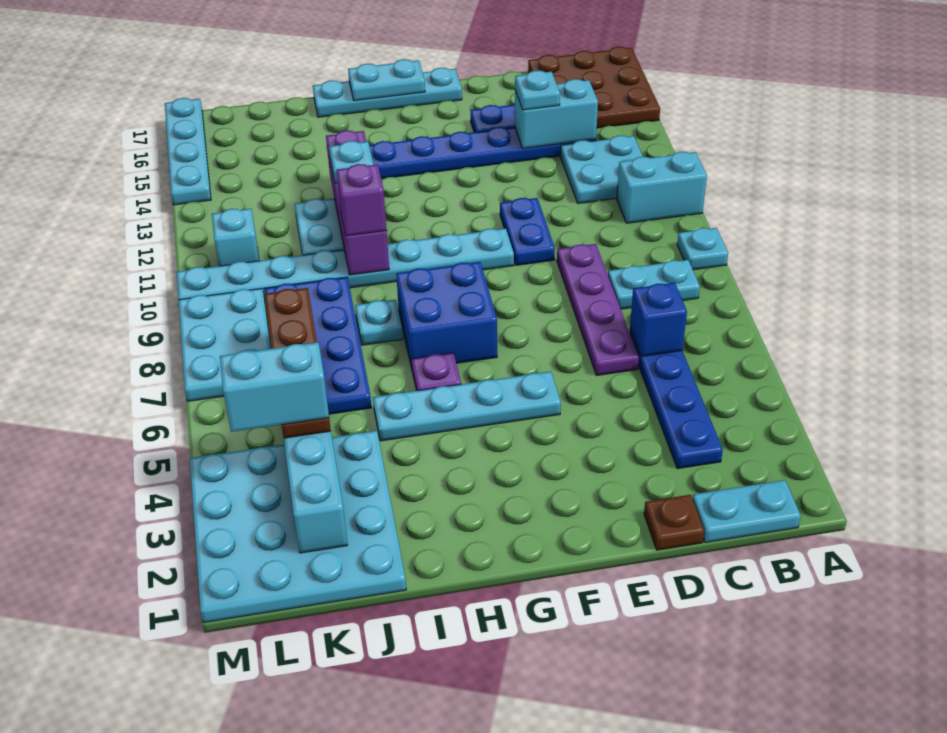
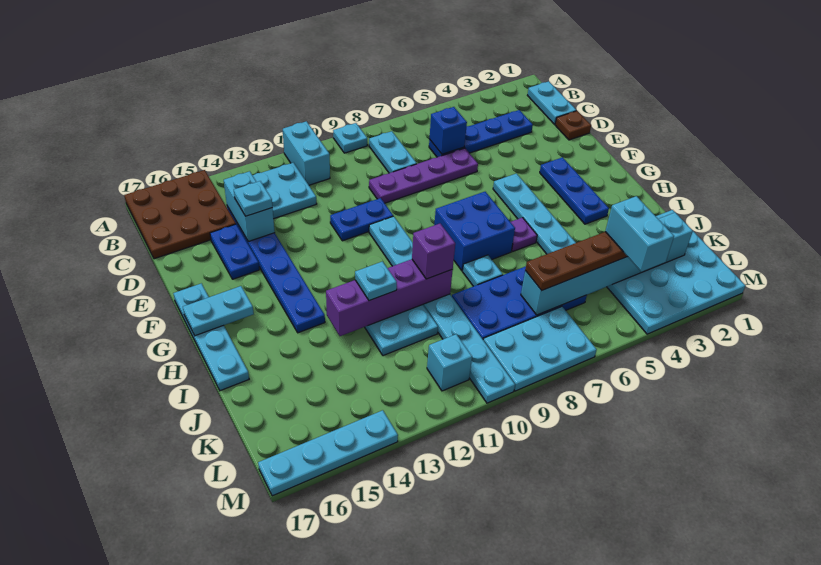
none -> blue plate F3:H3 level 1
cyan plate G17:H17 level 2 -> cyan plate G16:G17 level 2

